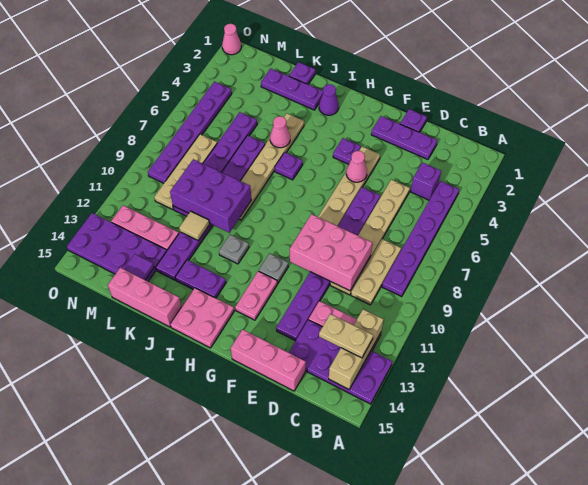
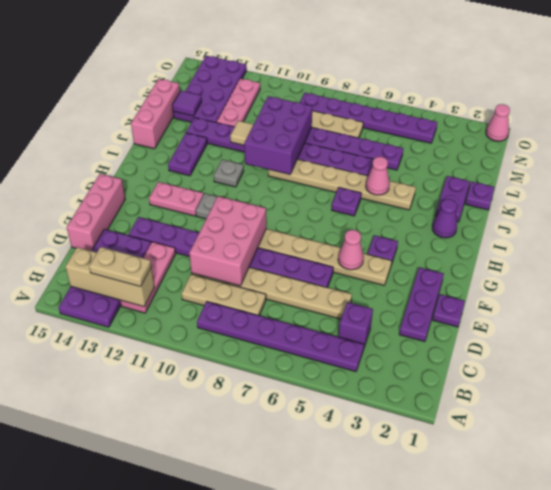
tan plate B13:C13 level 3 -> tan plate B12:B13 level 3
pink plate H14:I15 level 1 -> none
purple plate J2:L2 level 1 -> purple plate J2:K2 level 1

